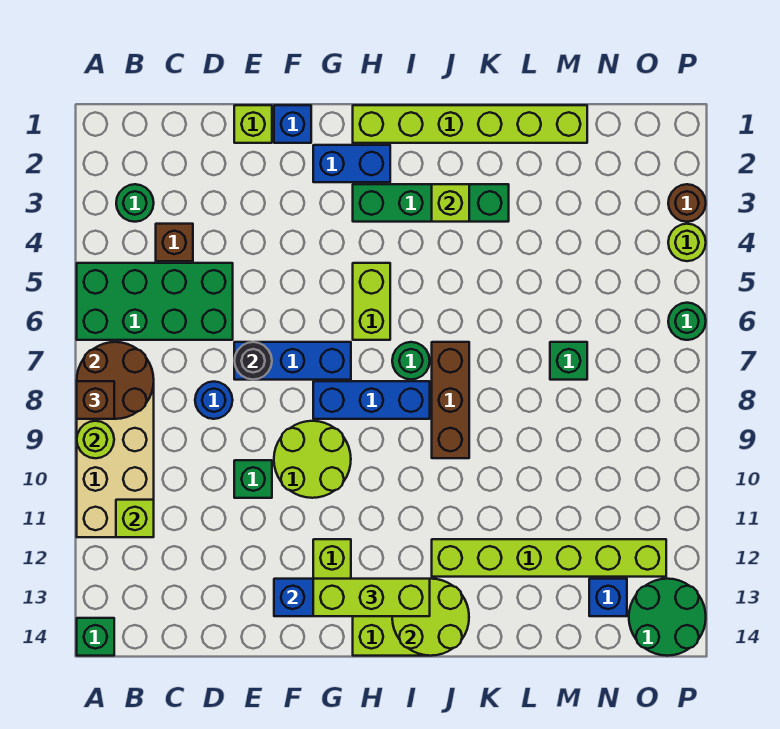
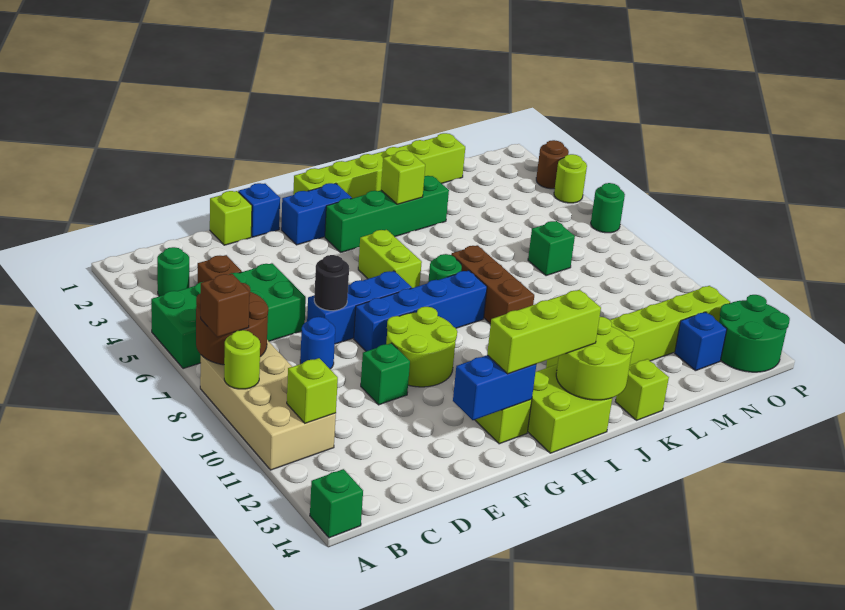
blue brick G8:I8 level 1 -> blue brick F8:I8 level 1
none -> lime brick K14 level 1

